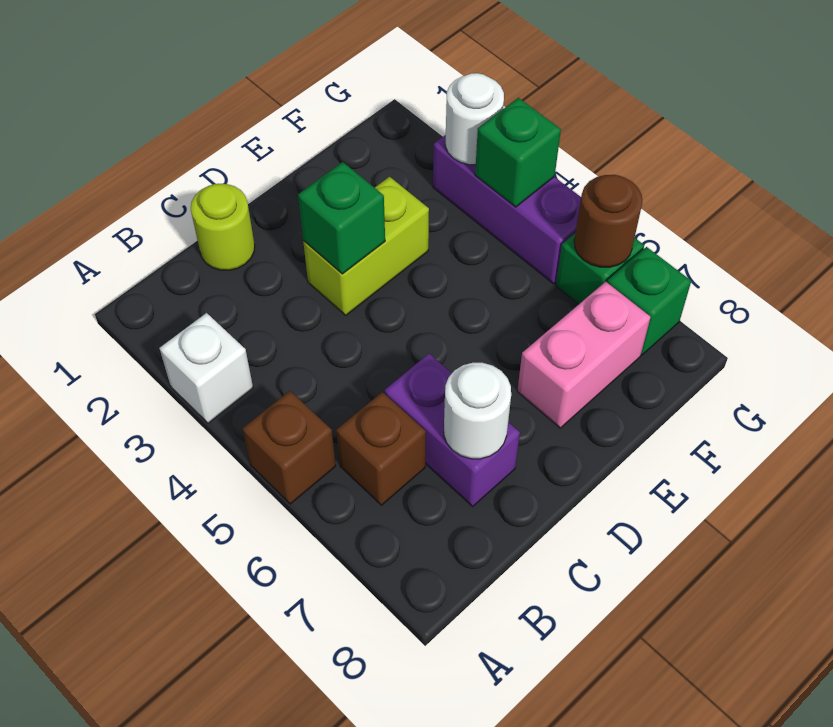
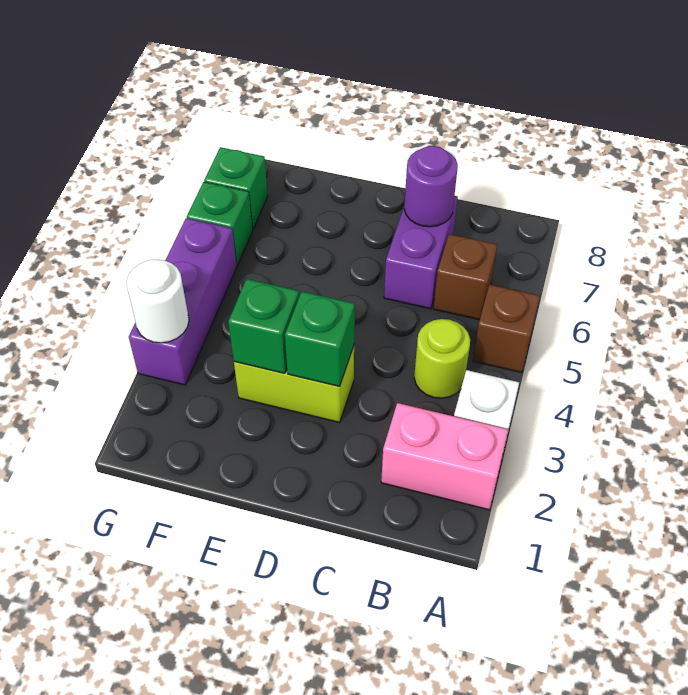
lime round brick C1 level 1 -> lime round brick B4 level 1
white round brick C7 level 2 -> purple round brick C7 level 2
pink brick E7:F7 level 1 -> pink brick A2:B2 level 1
green brick G4 level 2 -> green brick E3 level 2
brown round brick G6 level 2 -> none

